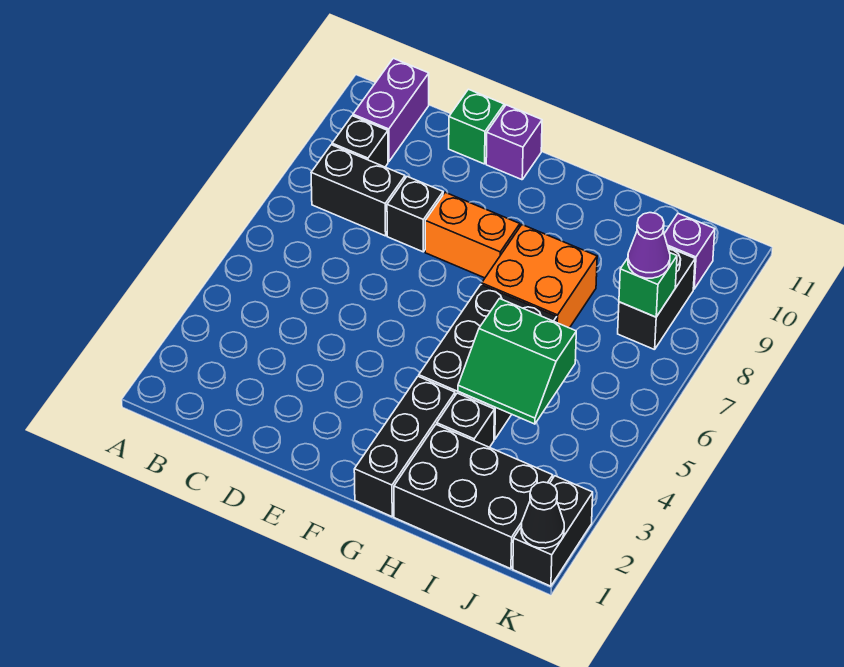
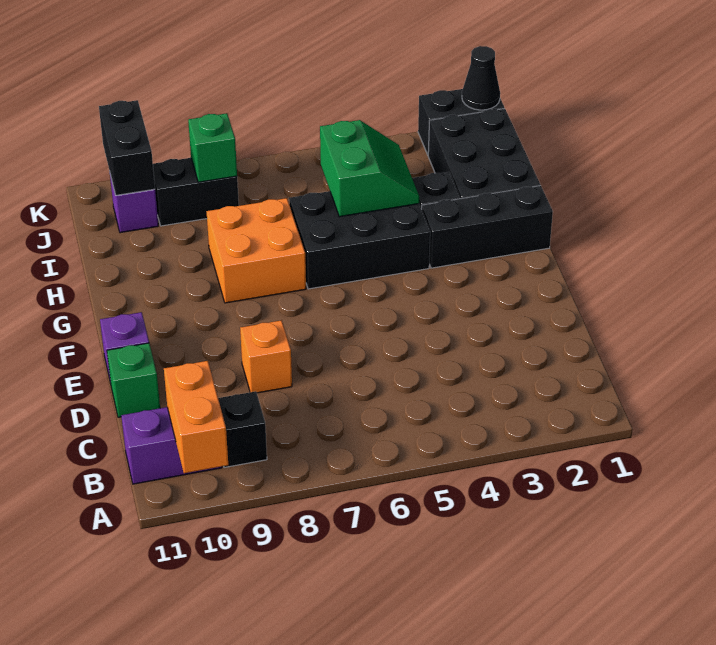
black brick B8:C8 level 1 -> black brick J10:K10 level 2
black brick D8 level 1 -> orange brick D8 level 1
orange brick E8:F8 level 1 -> orange brick A10:B10 level 2
purple cone J8 level 3 -> none

